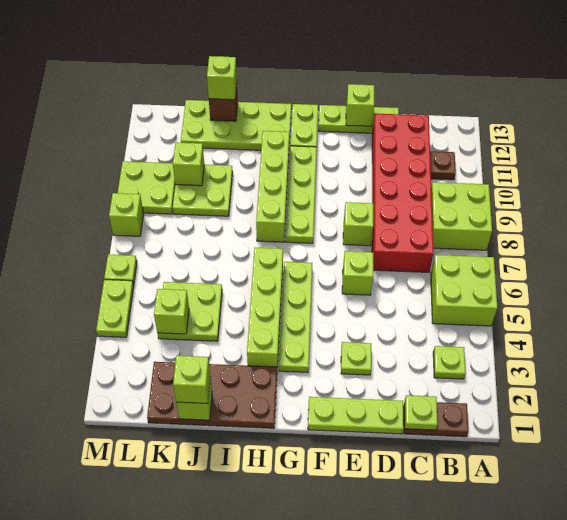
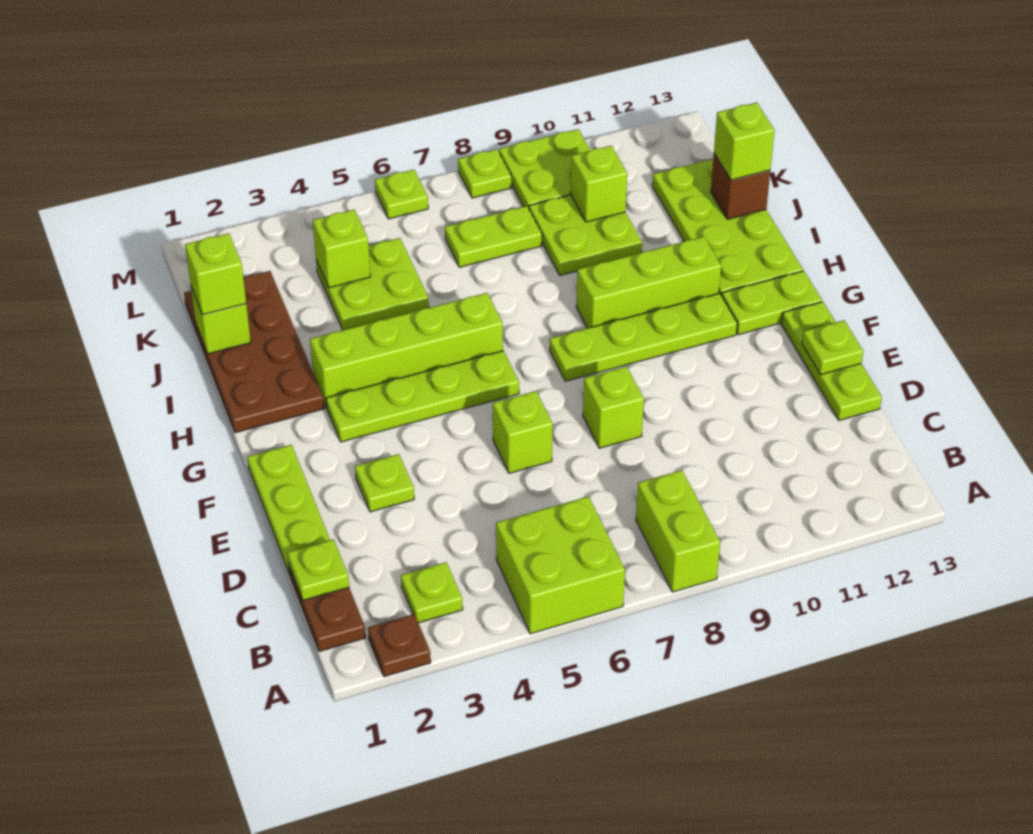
lime brick A8:B9 level 1 -> lime brick A8:B8 level 1
brown plate B11 level 1 -> brown plate A2 level 1
red brick C7:D12 level 1 -> none
lime brick E13 level 2 -> lime plate E13 level 2
lime brick H8:H11 level 1 -> lime brick H9:H11 level 1
lime plate M4:M5 level 1 -> lime plate K7:K8 level 1
lime brick M8 level 1 -> lime plate M8 level 1

